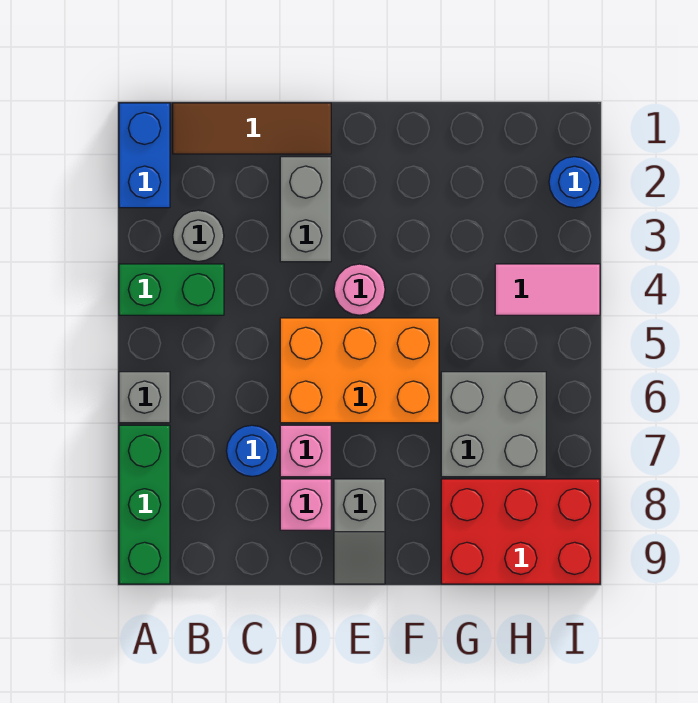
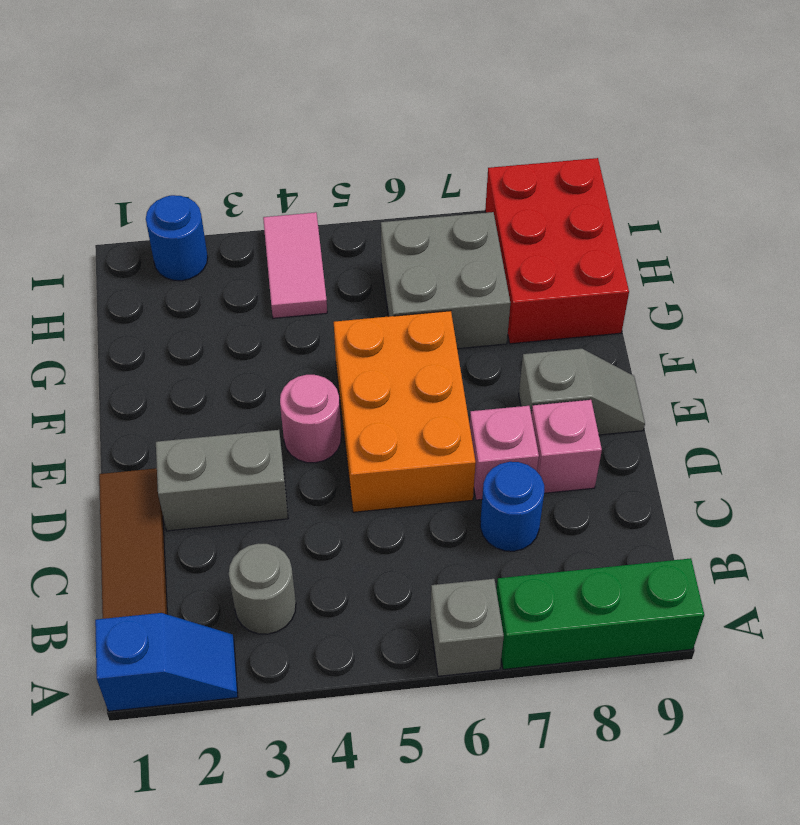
blue brick A1:A2 level 1 -> blue slope A1:A2 level 1 top 1
green brick A4:B4 level 1 -> none

